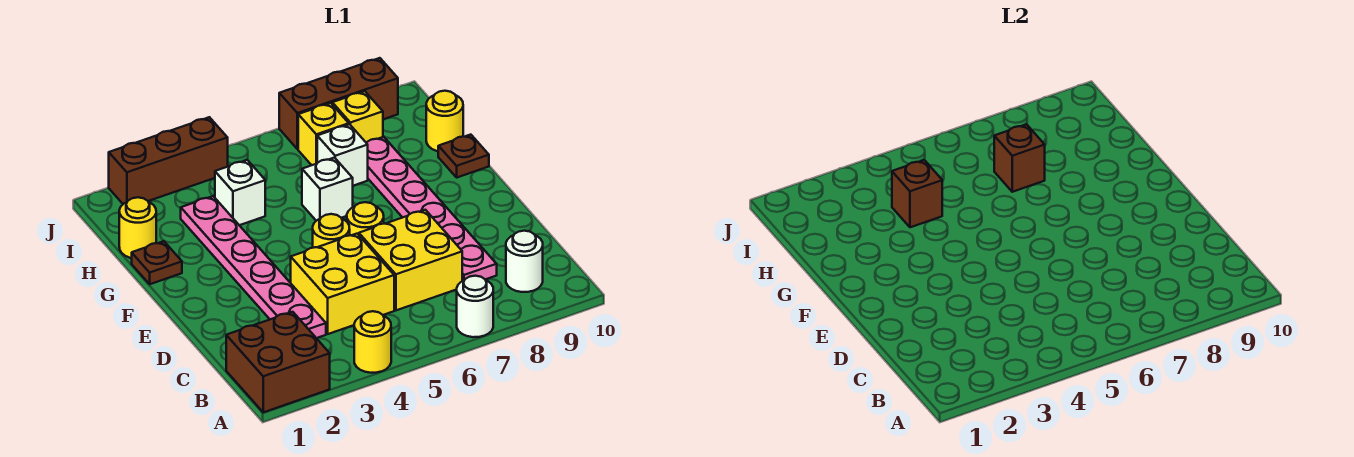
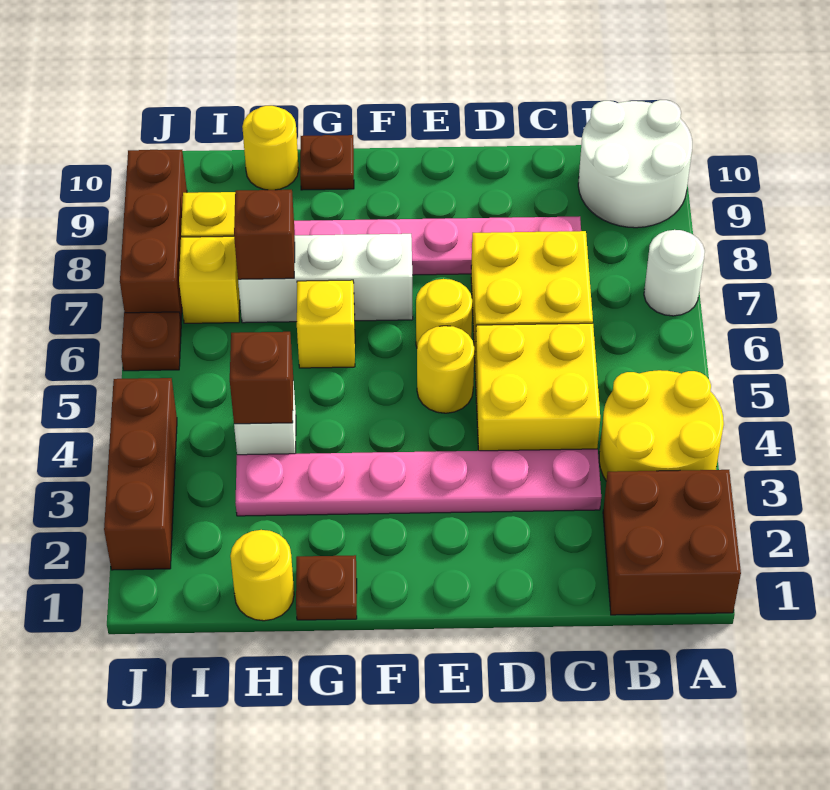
yellow round brick A4 level 1 -> yellow round brick A3:B4 level 1
white round brick B9 level 1 -> white round brick A9:B10 level 1
white brick G6 level 1 -> yellow brick G6 level 1
white brick H7 level 1 -> white brick F7:H7 level 1
none -> brown plate J6 level 1

